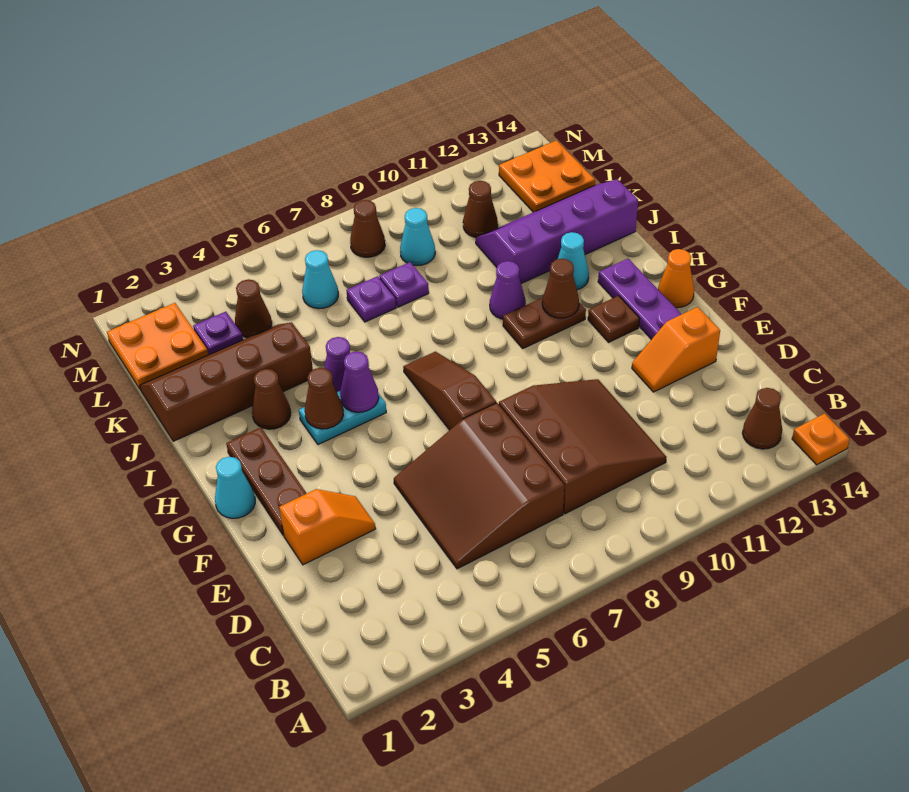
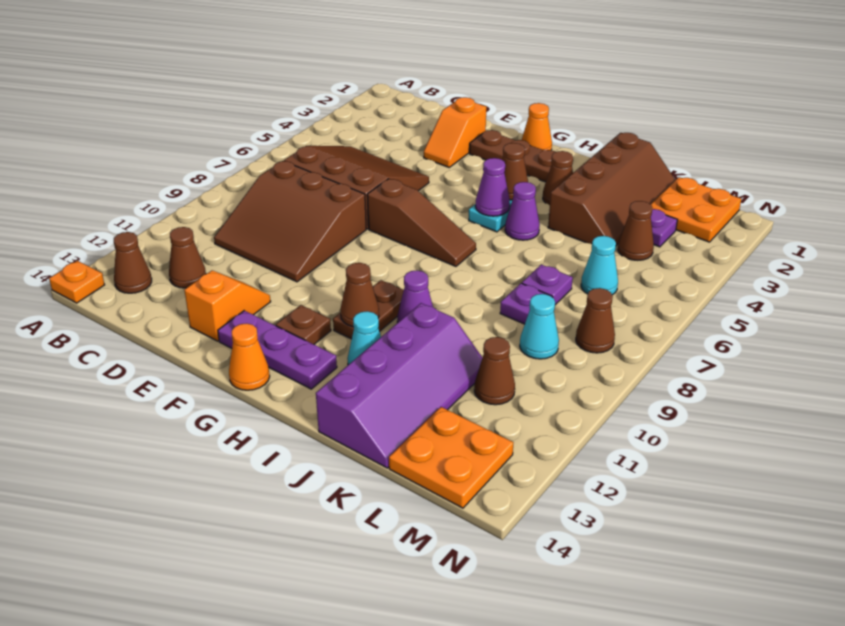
none -> brown cone C12 level 1
cyan cone G1 level 1 -> orange cone G1 level 1

